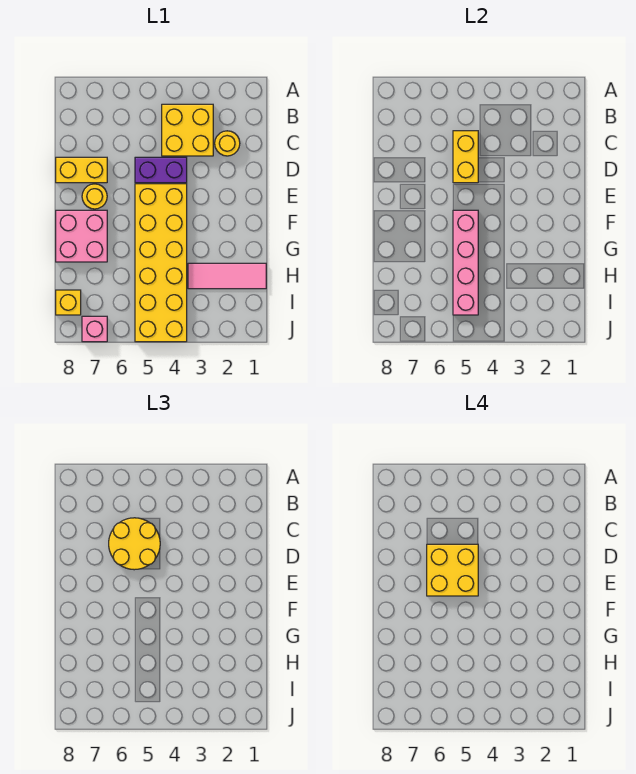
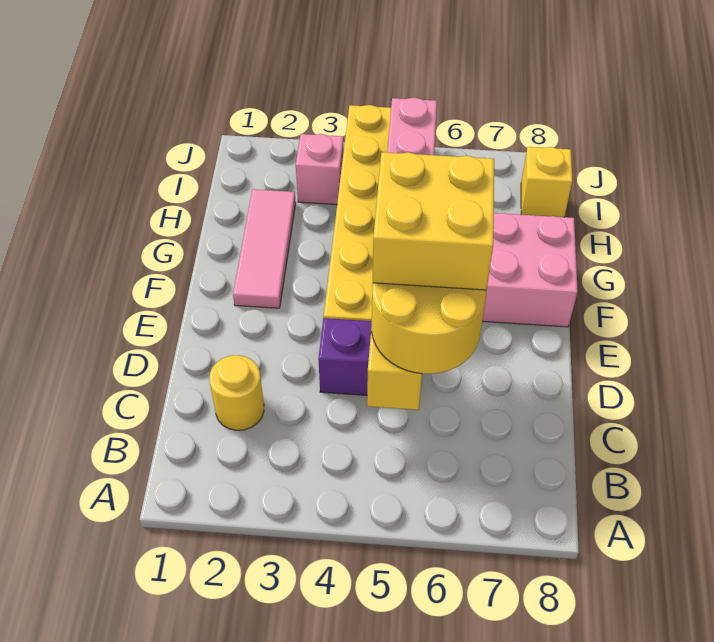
yellow brick B3:C4 level 1 -> none
yellow brick D7:D8 level 1 -> none
yellow round brick E7 level 1 -> none
pink tile H1:H3 level 1 -> pink tile F2:H2 level 1
pink brick J7 level 1 -> pink brick I3 level 1

